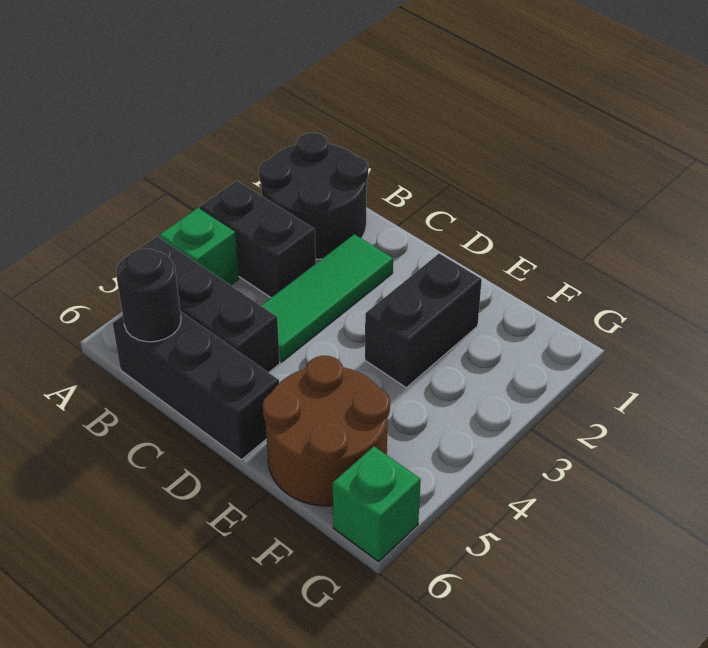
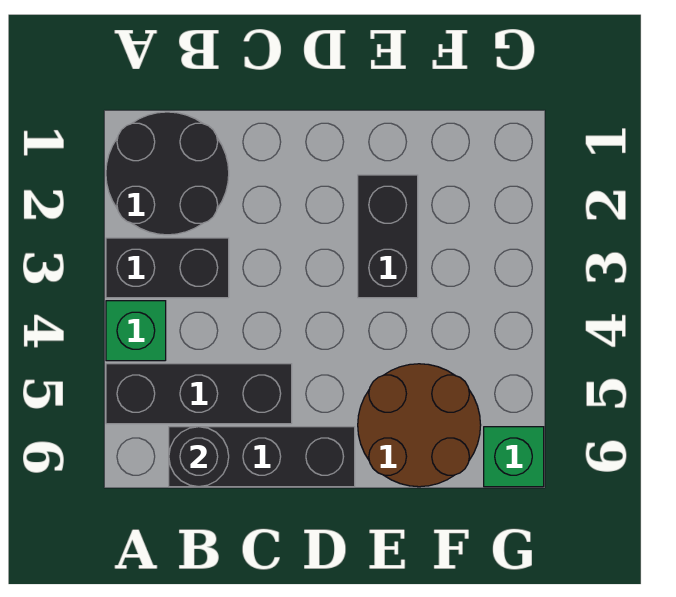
green tile C2:C4 level 1 -> none

